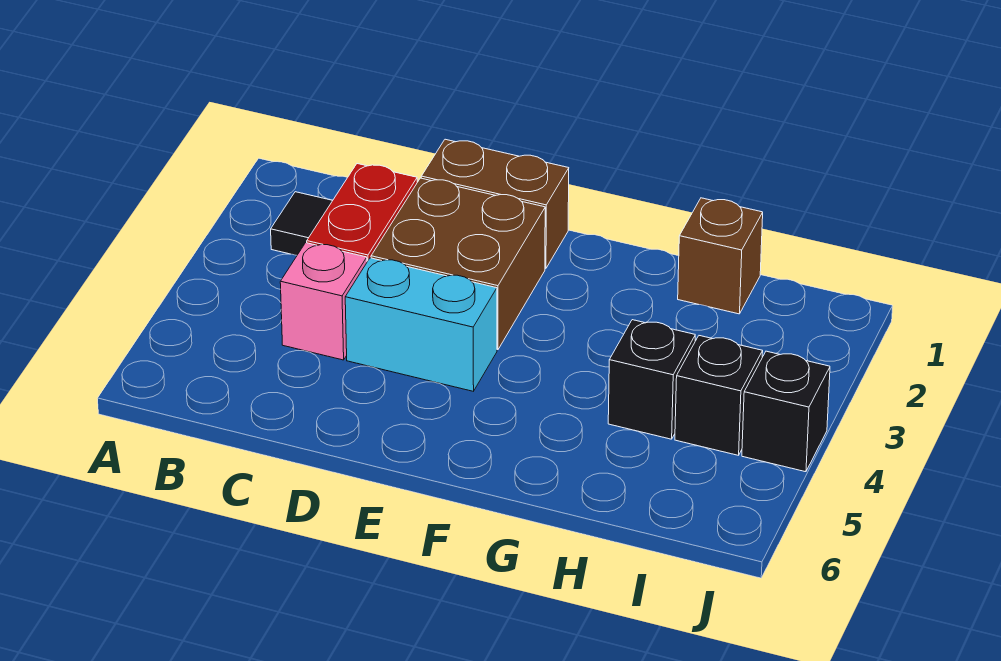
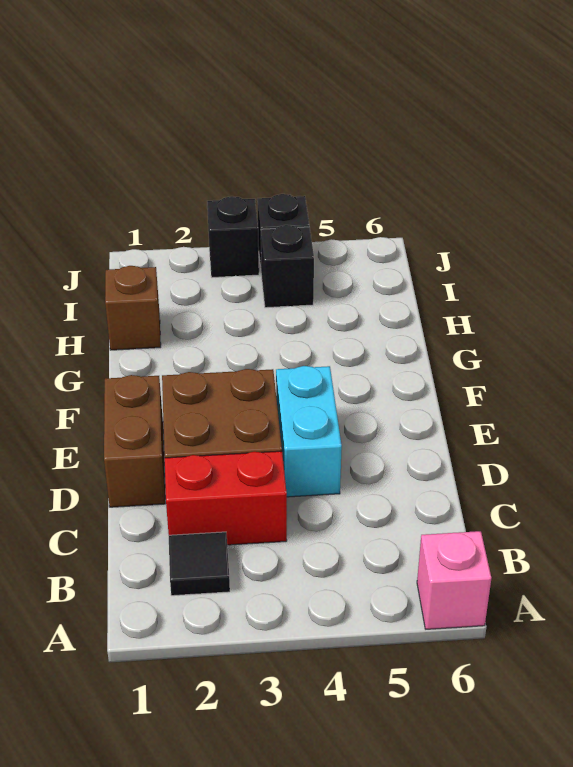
pink brick C4 level 1 -> pink brick A6 level 1
black brick H4 level 1 -> black brick J3 level 1

